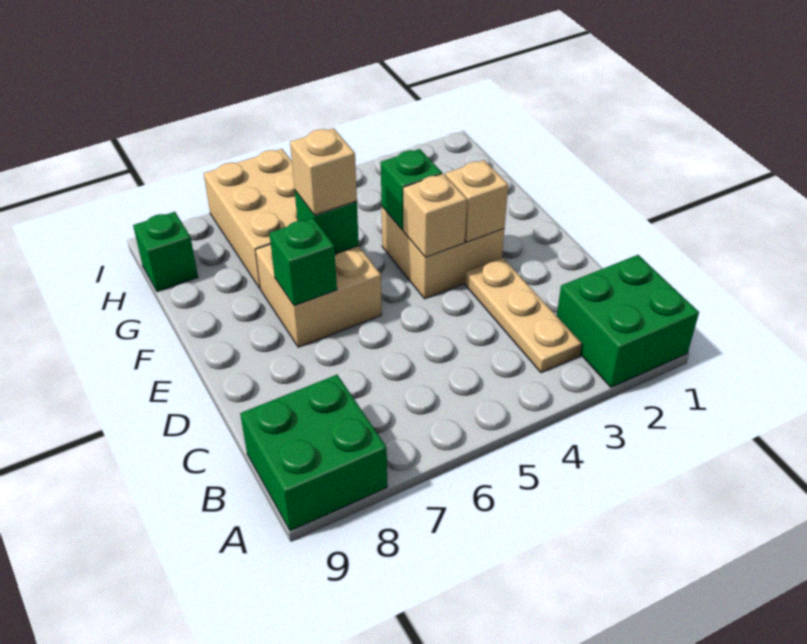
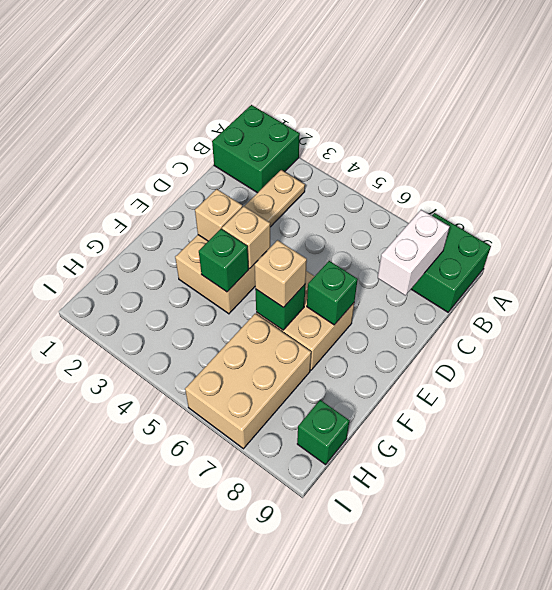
none -> white brick B8:C8 level 2

